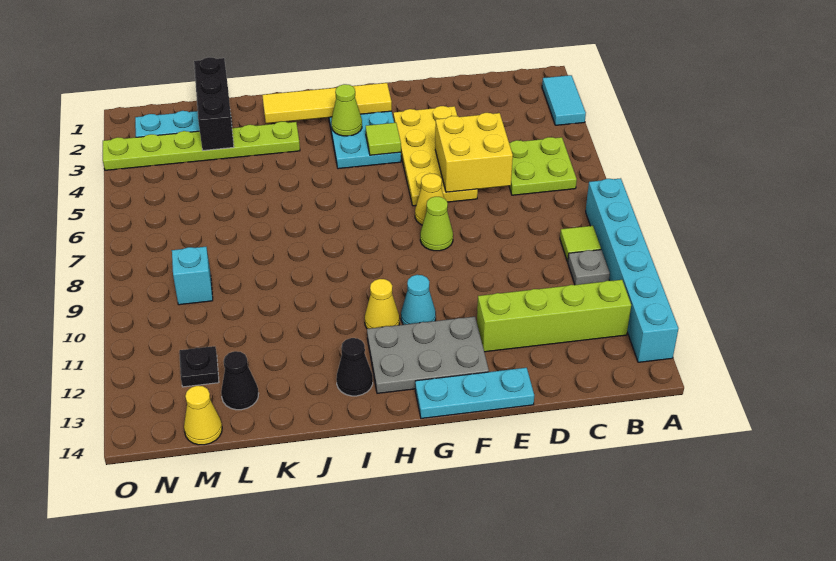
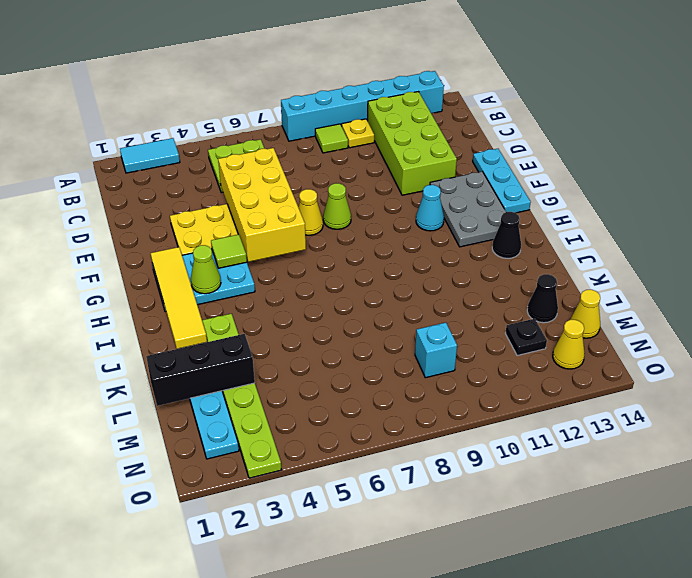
grey plate B10 level 1 -> yellow plate B10 level 1
lime brick B12:E12 level 1 -> lime brick B11:E12 level 1
yellow brick D5:E6 level 2 -> yellow brick D5:G6 level 2
yellow cone H11 level 1 -> yellow cone N13 level 1

